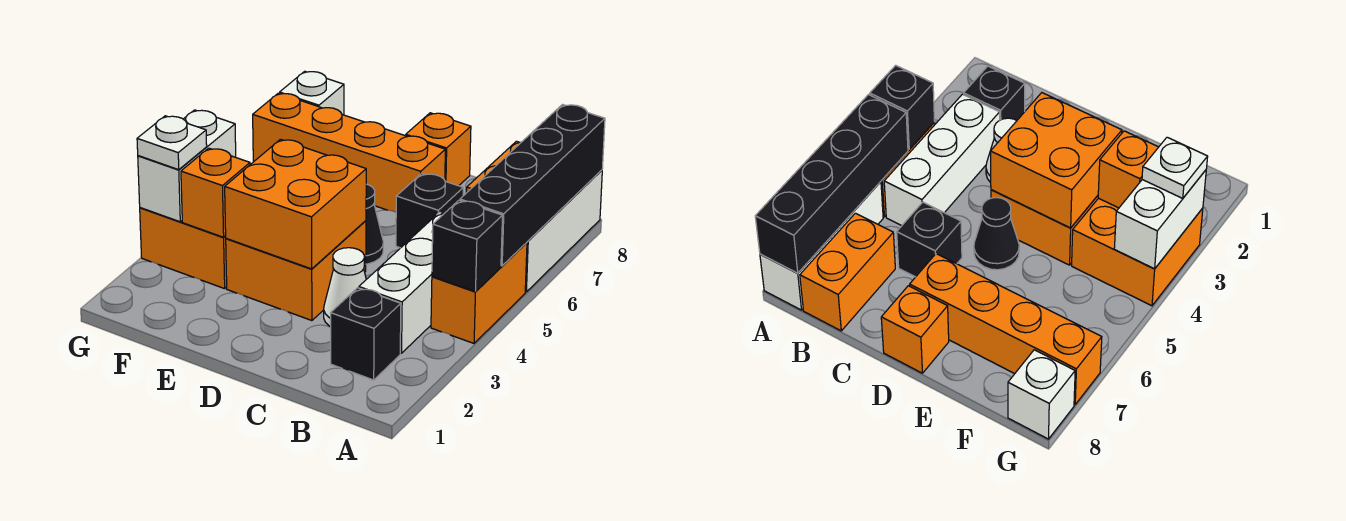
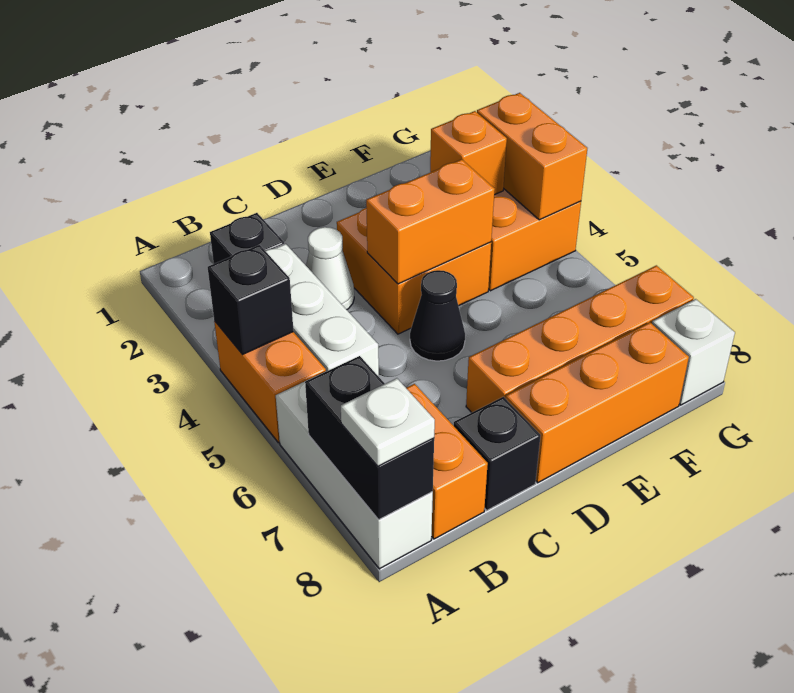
black brick A5:A8 level 2 -> black brick A7:A8 level 2
black brick C6 level 1 -> black brick C8 level 1
orange brick D3:E4 level 2 -> orange brick D4:E4 level 2
orange brick D8 level 1 -> orange brick D8:F8 level 1
white brick G3:G4 level 2 -> orange brick G3:G4 level 2
white plate G3 level 3 -> white plate A8 level 3

